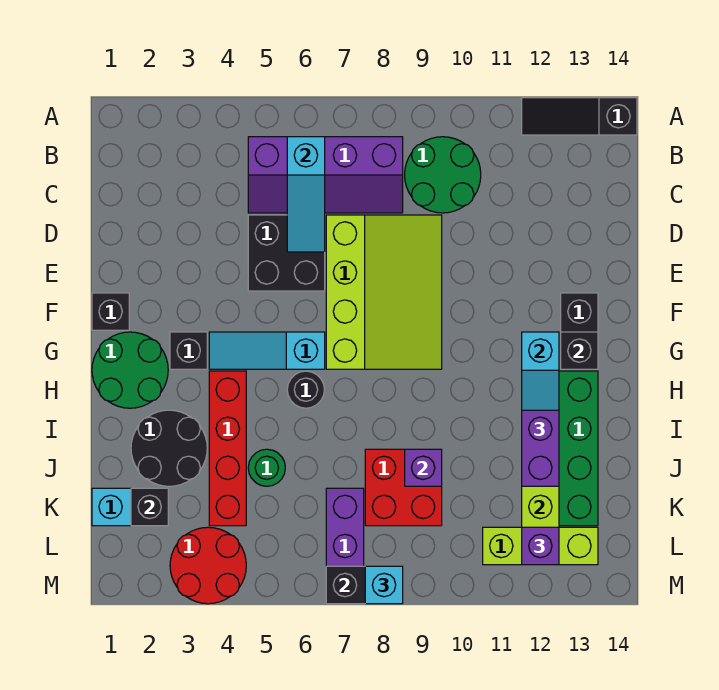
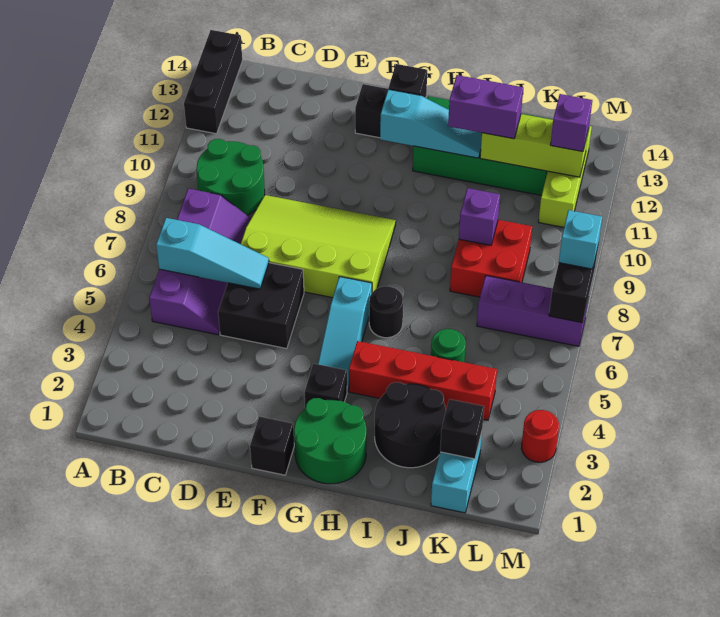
black slope A12:A14 level 1 top 14 -> black brick A12:A14 level 1
red round brick L3:M4 level 1 -> red round brick M3 level 1

